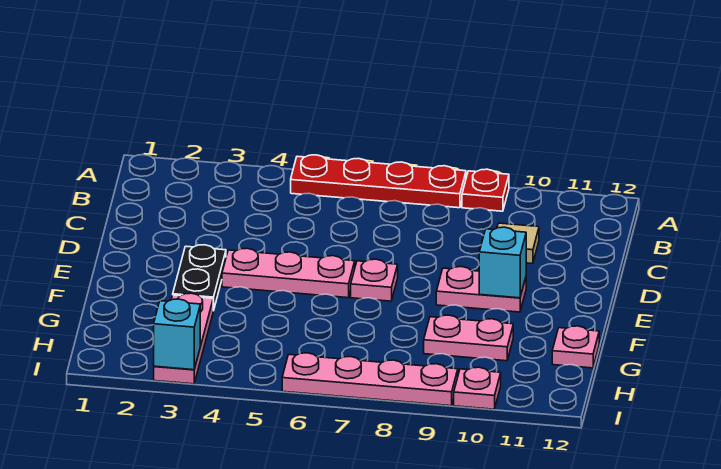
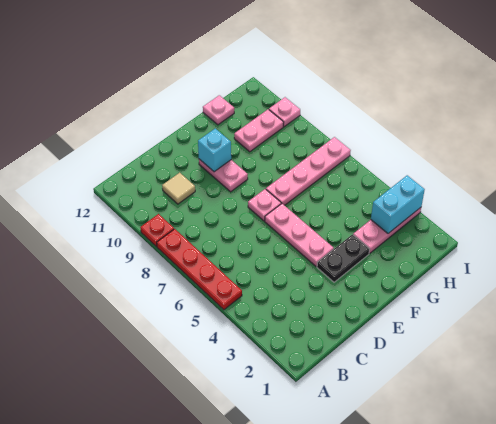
pink plate G9:G10 level 1 -> pink plate G10:H10 level 1
cyan brick I3 level 2 -> cyan brick H3:I3 level 2
pink plate I6:I9 level 1 -> pink plate F7:I7 level 1

